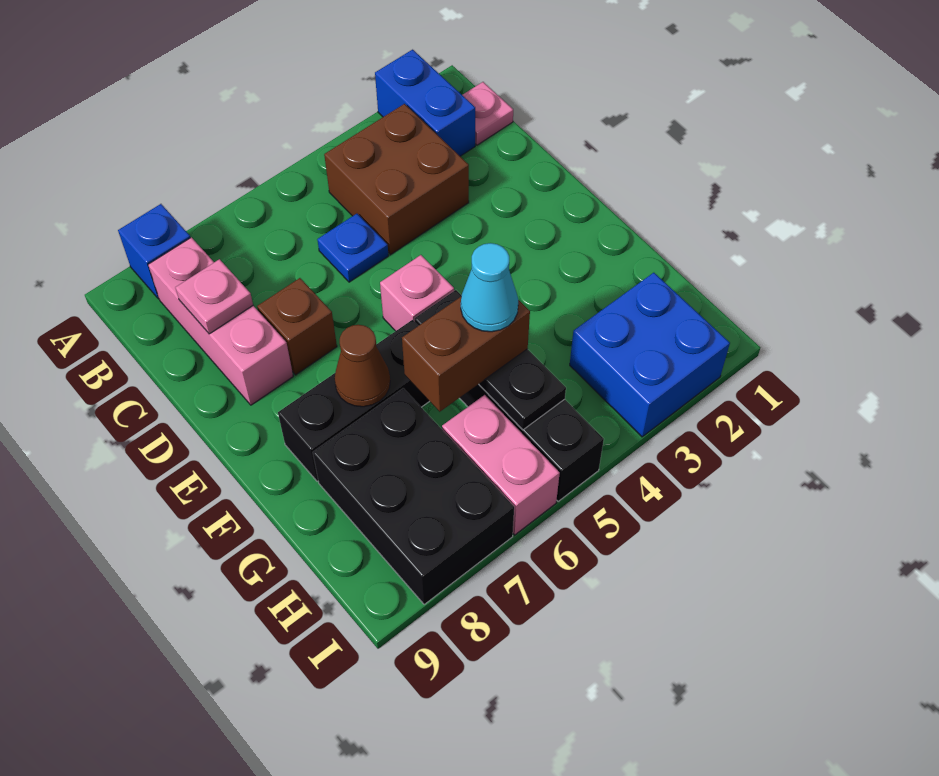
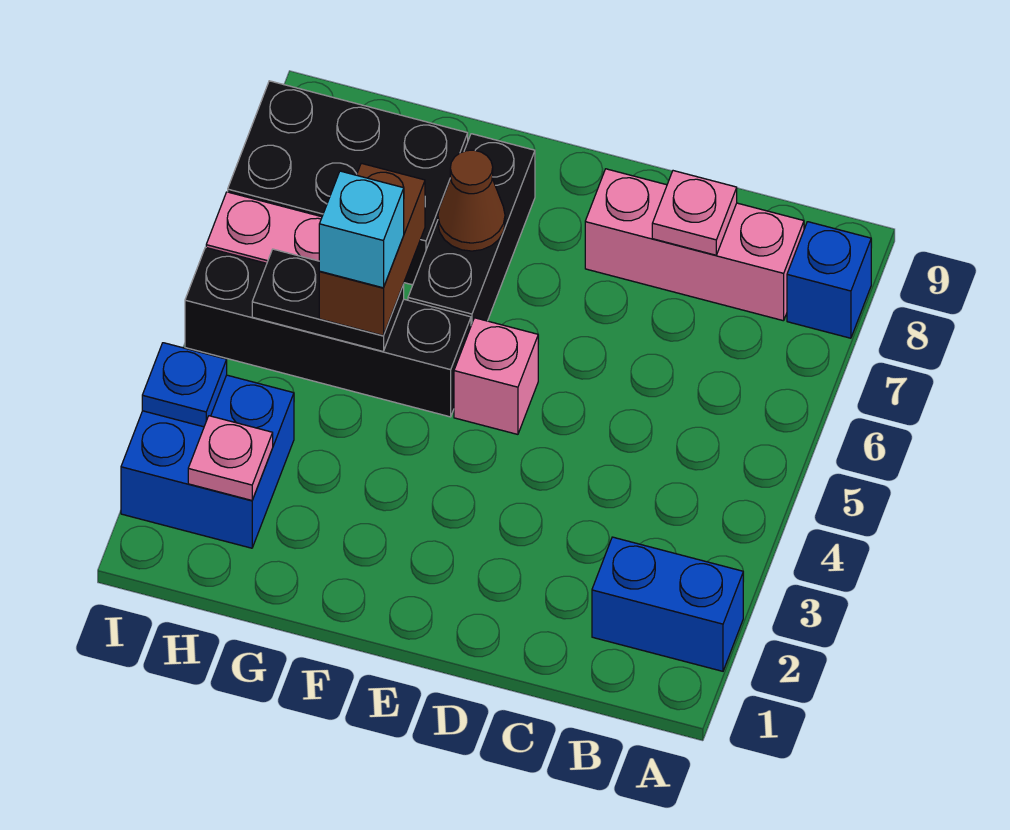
pink plate B1 level 1 -> pink plate H2 level 2
brown brick B3:C4 level 1 -> none
blue plate C5 level 1 -> blue plate I3 level 2
brown brick D7 level 1 -> none
cyan cone G5 level 4 -> cyan brick G5 level 4

